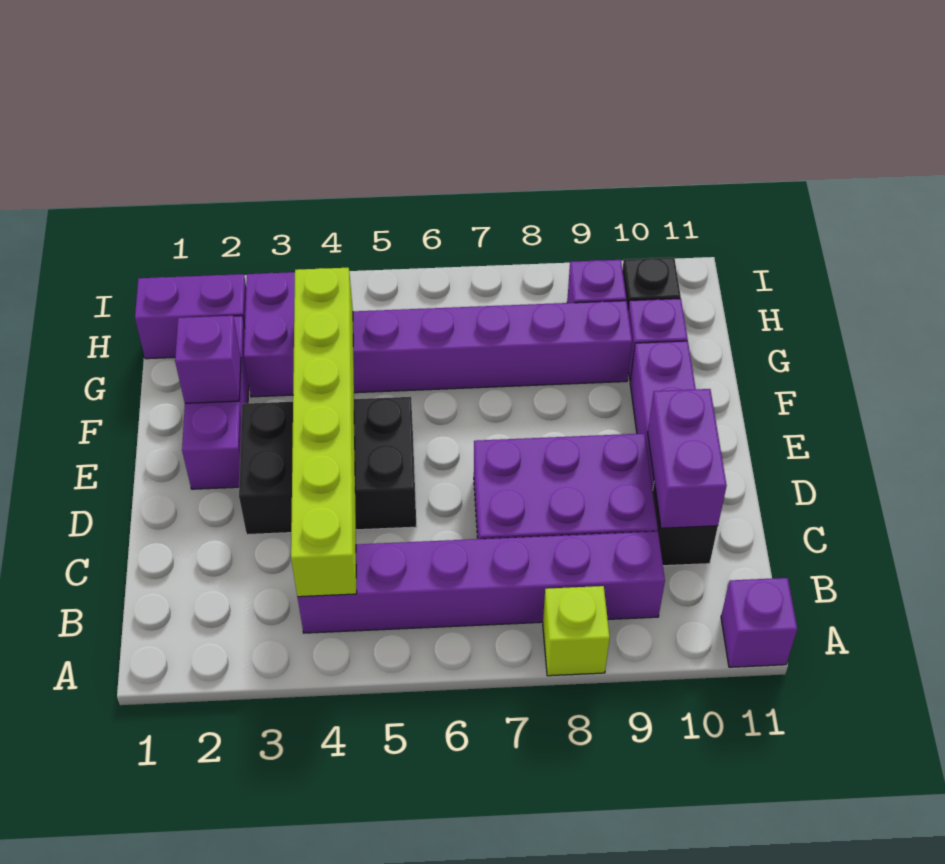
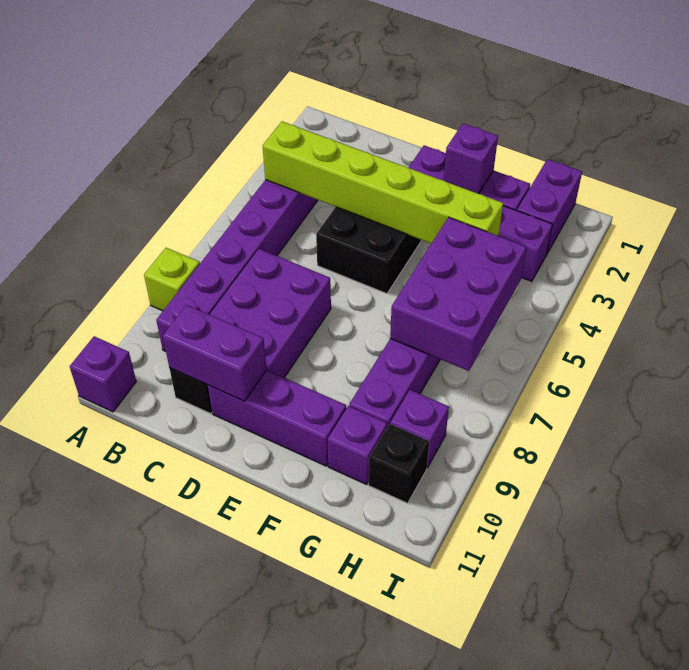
none -> purple brick G5:H7 level 2

